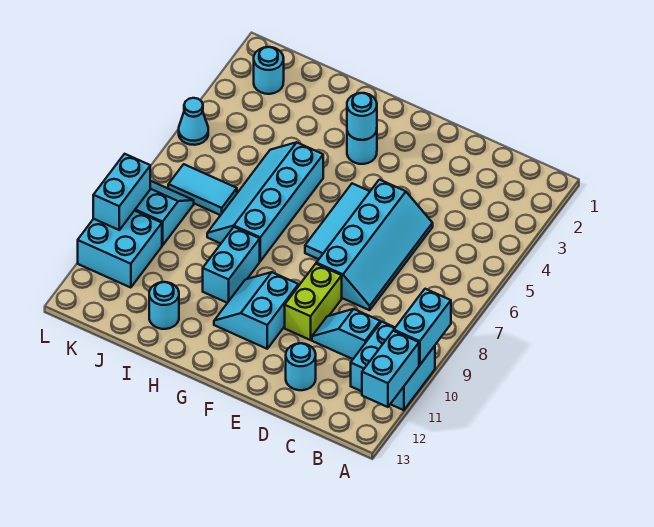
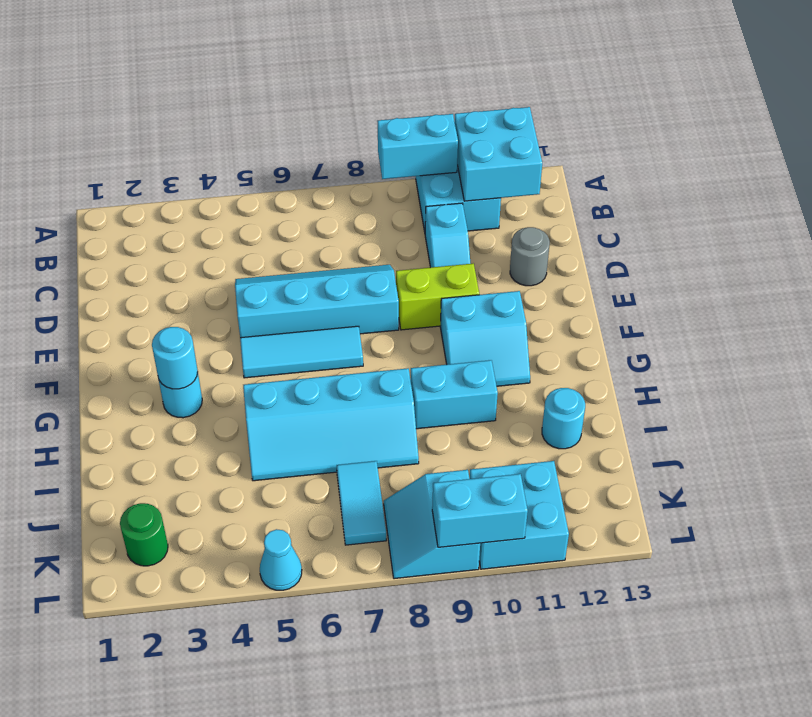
cyan brick A11:A12 level 2 -> cyan brick A11:B12 level 2
cyan round brick D12 level 1 -> grey round brick D12 level 1
cyan round brick K2 level 1 -> green round brick K2 level 1

